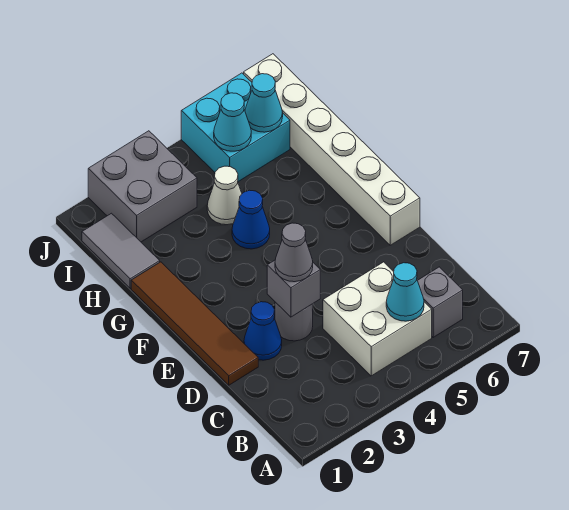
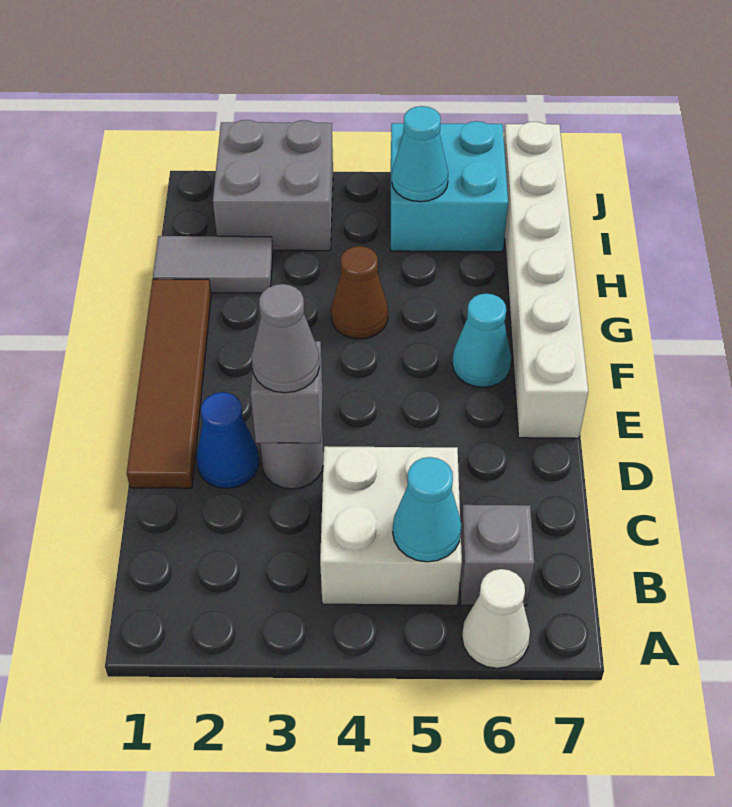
blue cone G4 level 1 -> brown cone G4 level 1
grey tile H1:I1 level 1 -> grey tile H1:H2 level 1
white cone H4 level 1 -> white cone A6 level 1
cyan cone I6 level 2 -> cyan cone F6 level 1

